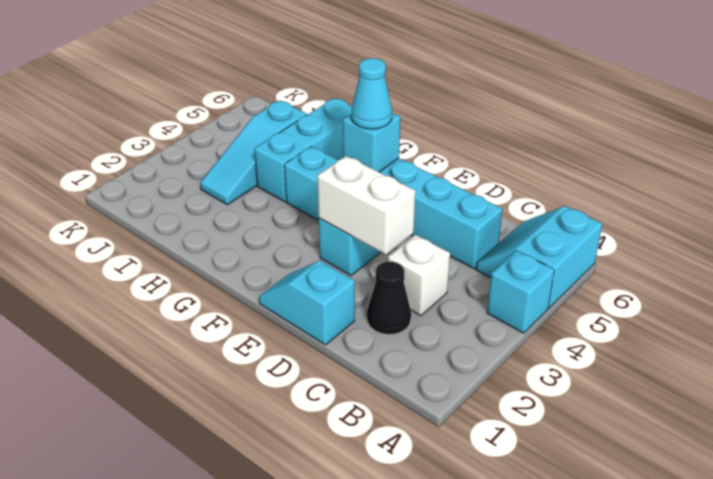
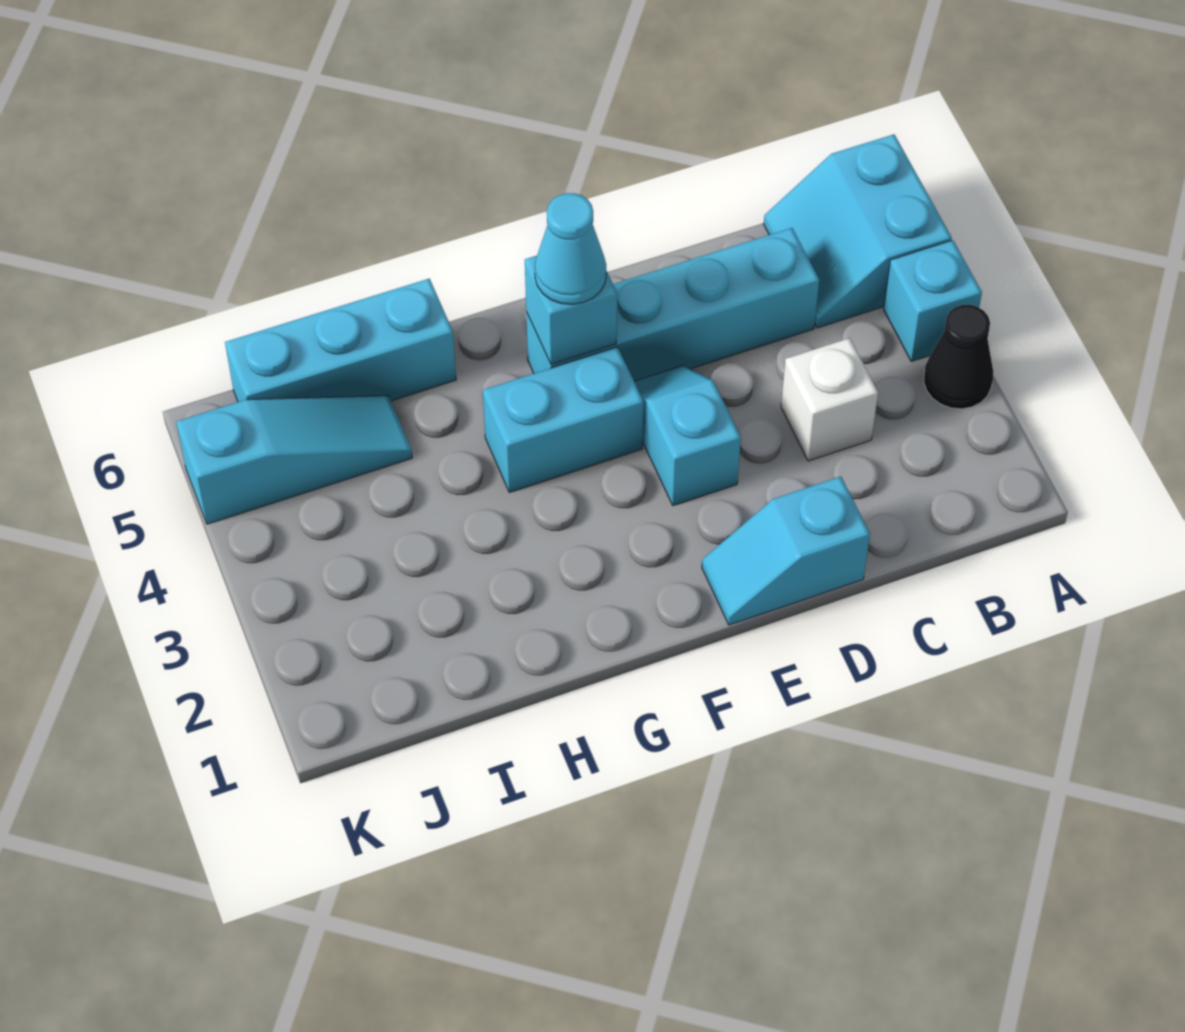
black cone C2 level 1 -> black cone A3 level 1
white brick D3:E3 level 2 -> none
cyan brick H4:H6 level 1 -> cyan brick H6:J6 level 1
cyan slope I3:I5 level 1 top 5 -> cyan slope I5:K5 level 1 top K

